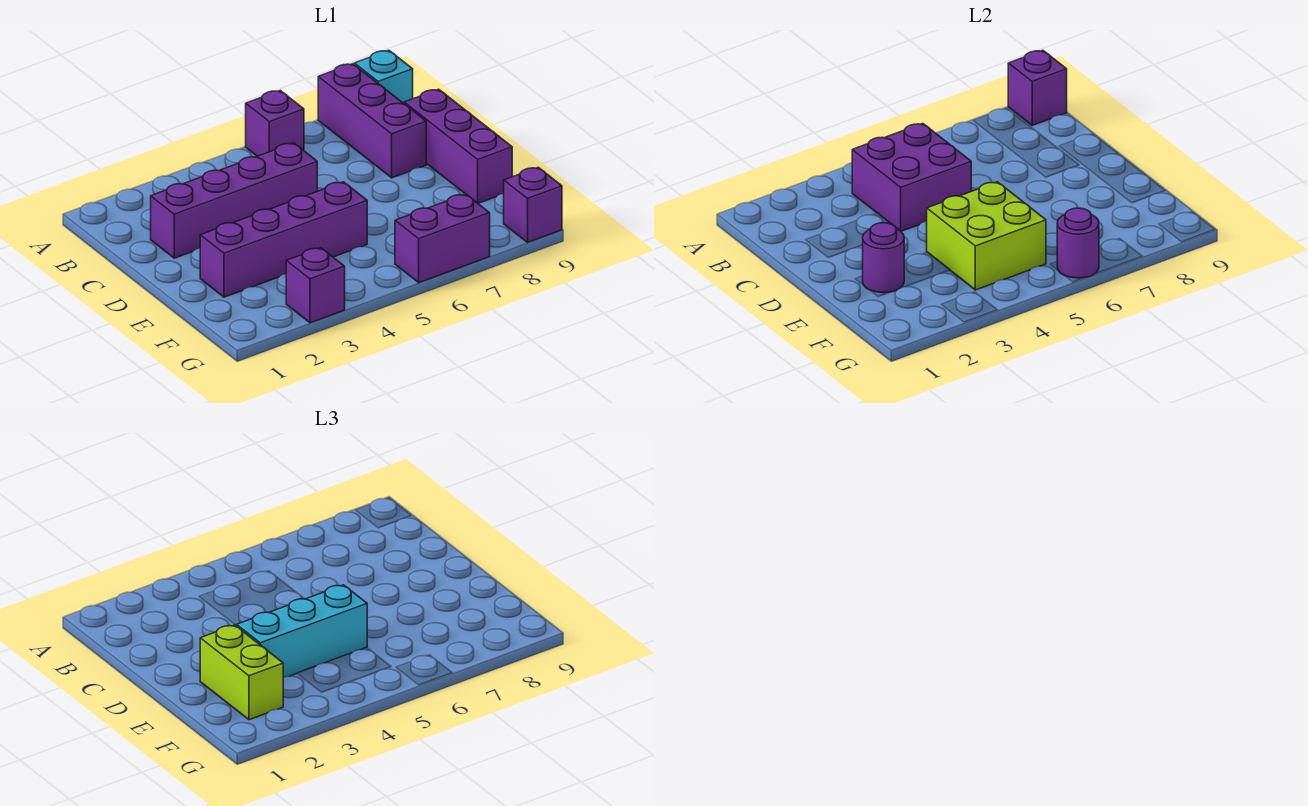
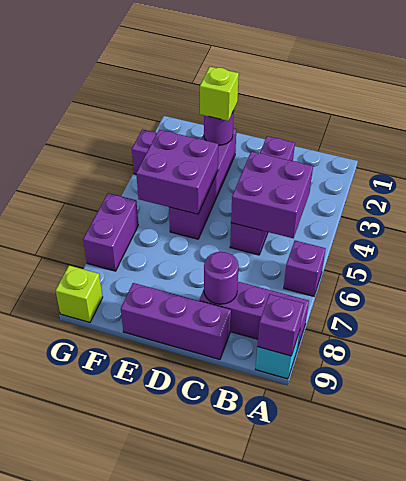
lime brick E2:F2 level 3 -> lime brick E2 level 3
cyan brick E3:E5 level 3 -> none
lime brick E4:F5 level 2 -> purple brick E4:F5 level 2
purple round brick G6 level 2 -> purple round brick C8 level 2
purple brick G9 level 1 -> lime brick G9 level 1

